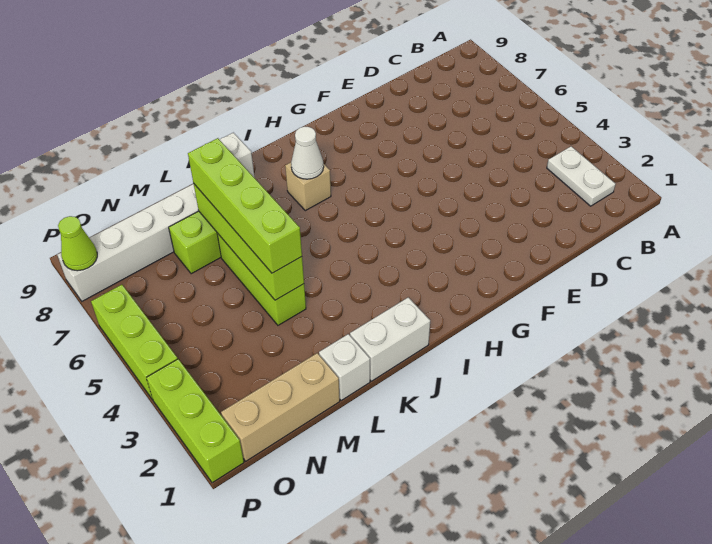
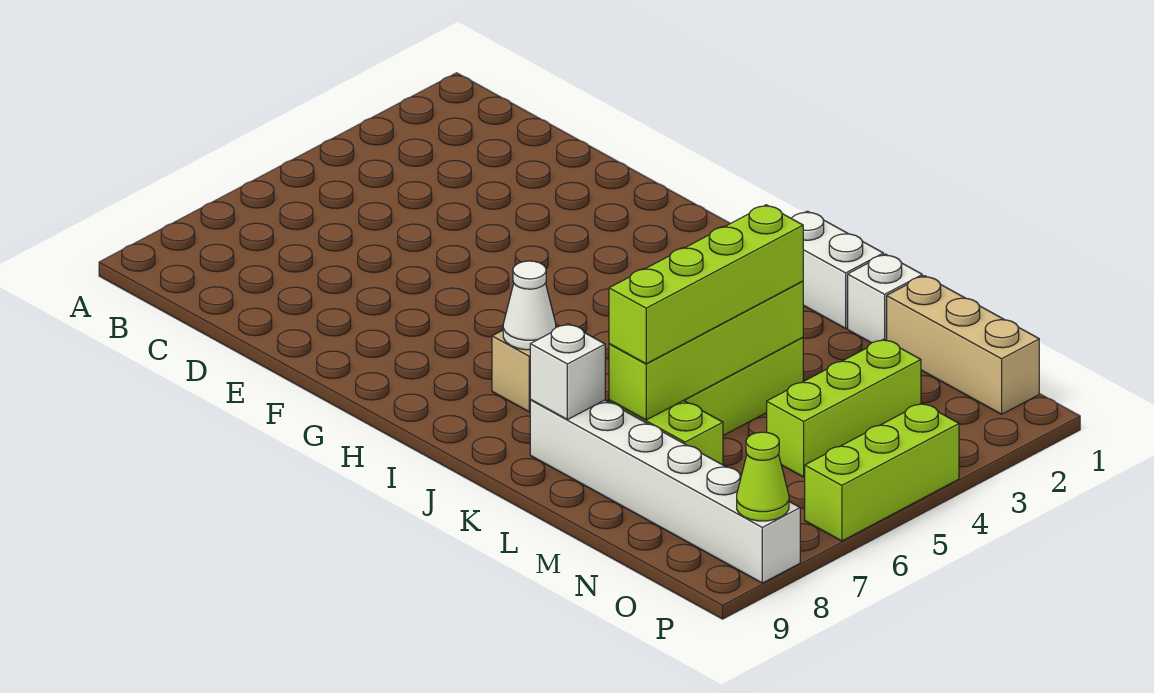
white plate B2:B3 level 1 -> none
lime brick P1:P3 level 1 -> lime brick N3:N5 level 1

